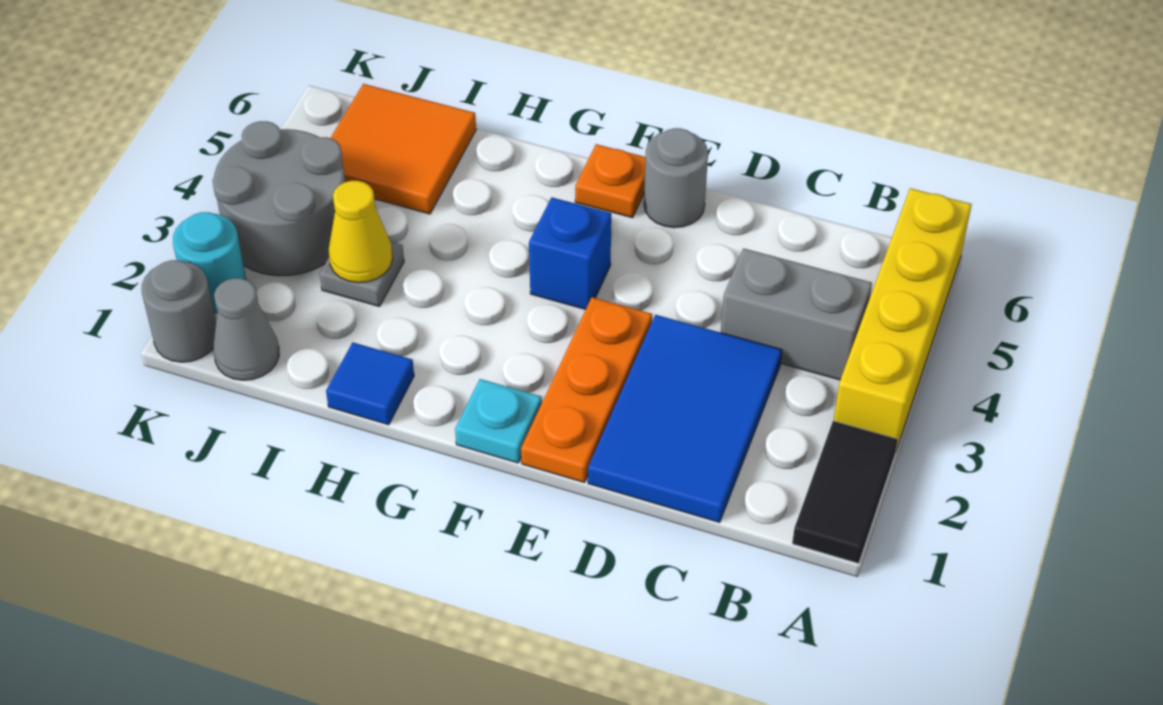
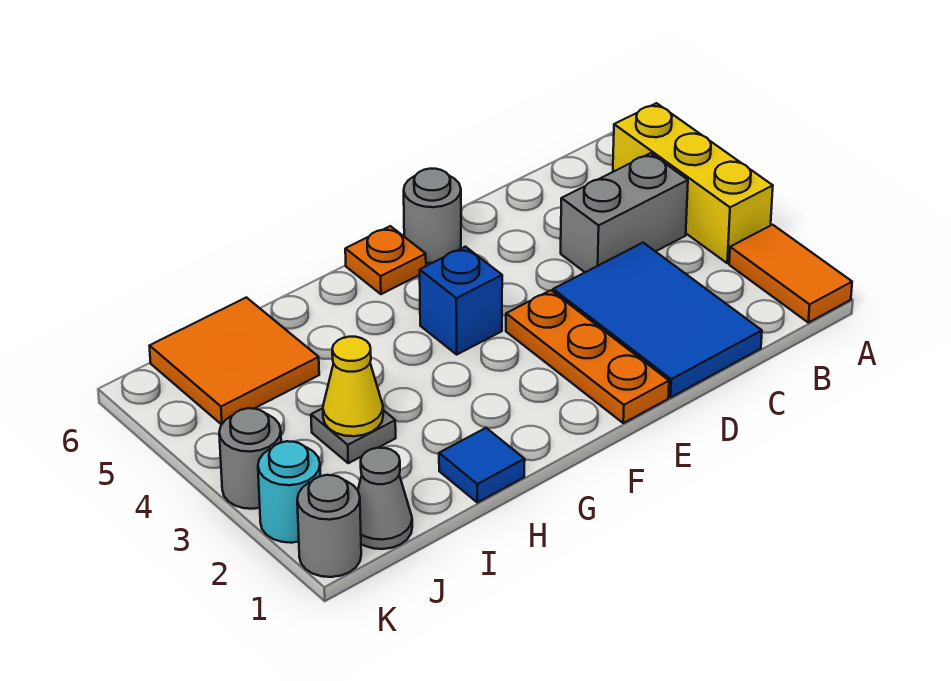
black tile A1:A2 level 1 -> orange tile A1:A2 level 1
yellow brick A3:A6 level 1 -> yellow brick A3:A5 level 1
cyan plate F1 level 1 -> none
grey round brick J3:K4 level 1 -> grey round brick K3 level 1

